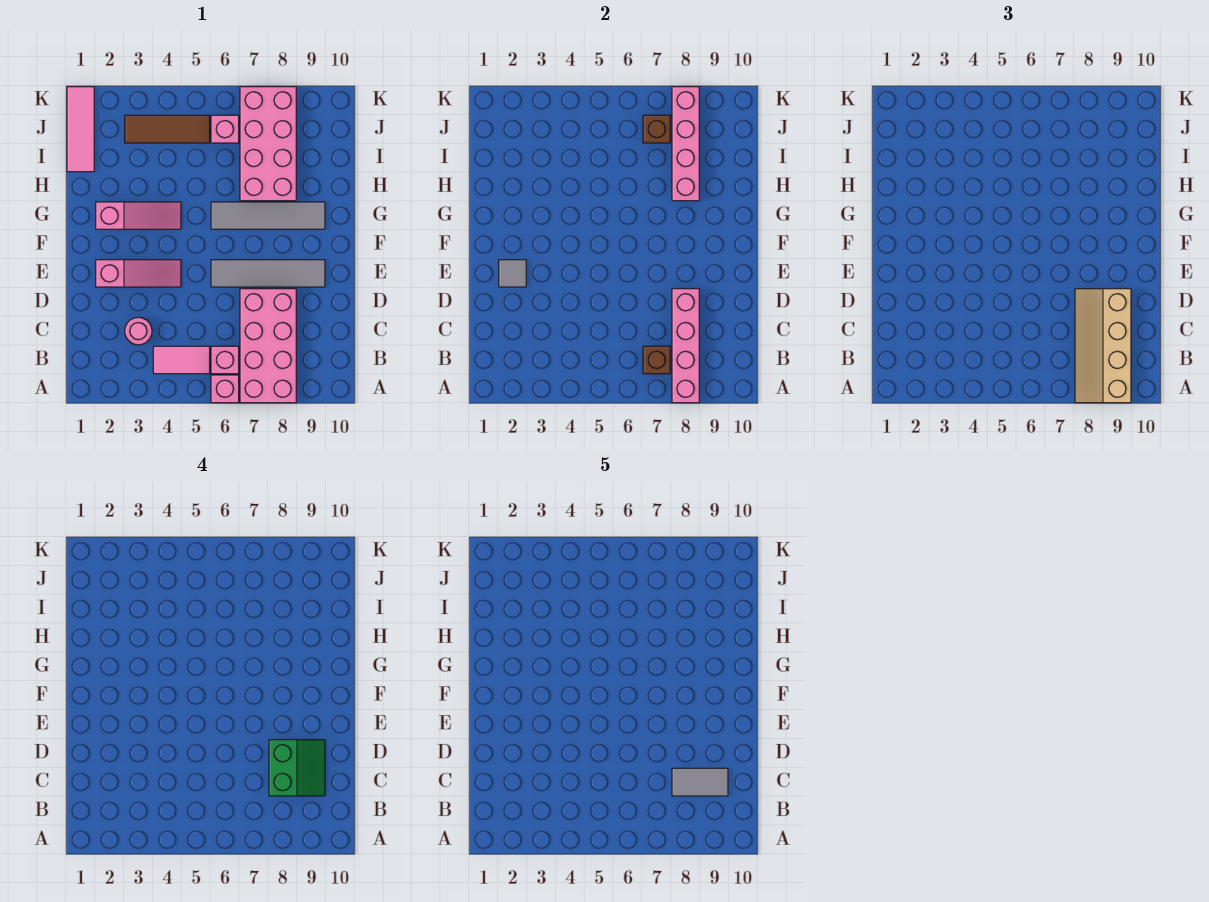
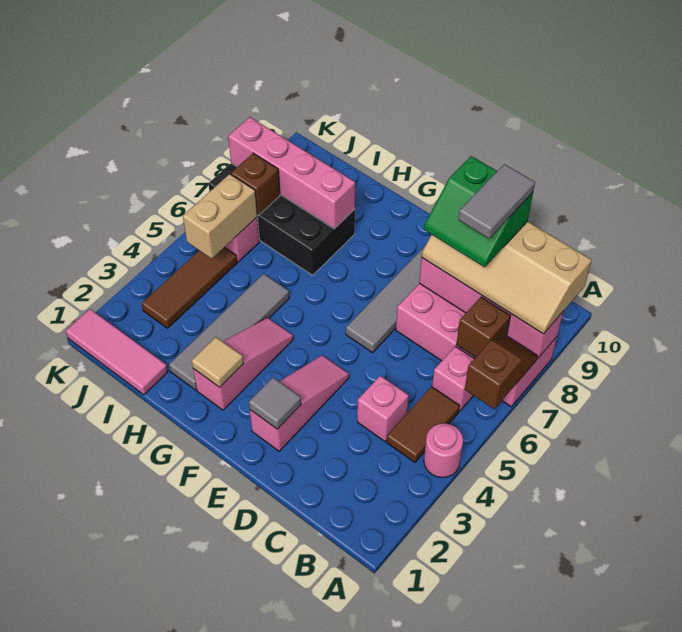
pink brick A6 level 1 -> pink brick C4 level 1
none -> brown slope A6:A7 level 2 top 6
pink tile B4:B5 level 1 -> brown tile B4:B5 level 1
pink round brick C3 level 1 -> pink round brick A4 level 1
green slope C8:D9 level 4 top 8 -> green slope C8:D9 level 4 top 9
none -> tan tile G2 level 2
grey tile G6:G9 level 1 -> grey tile H2:H5 level 1
pink brick H7:K8 level 1 -> black brick H7:K8 level 1
none -> tan brick J5:J6 level 2

